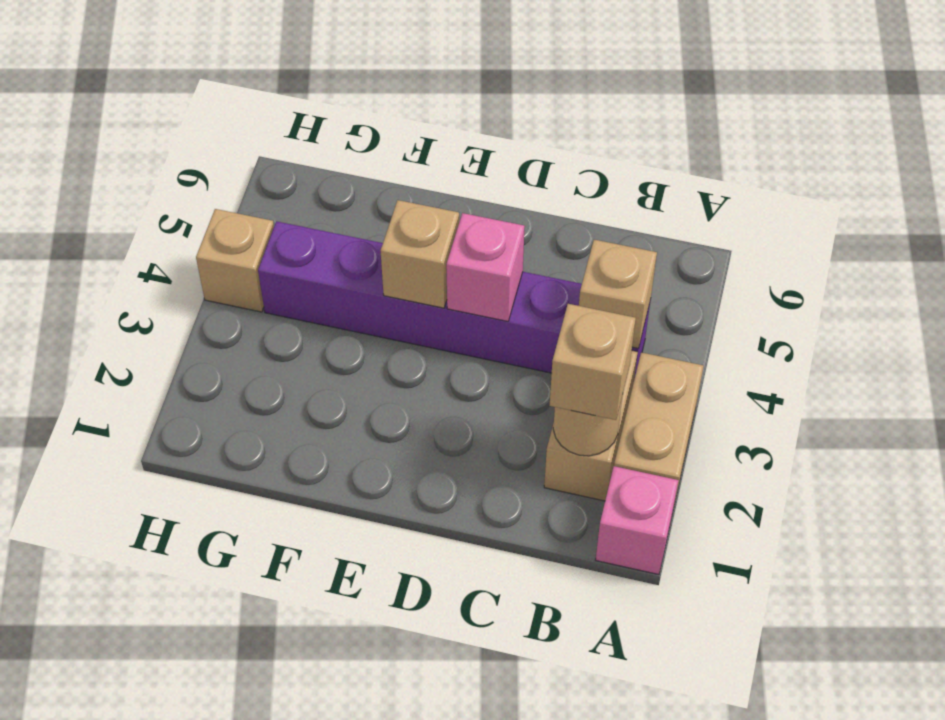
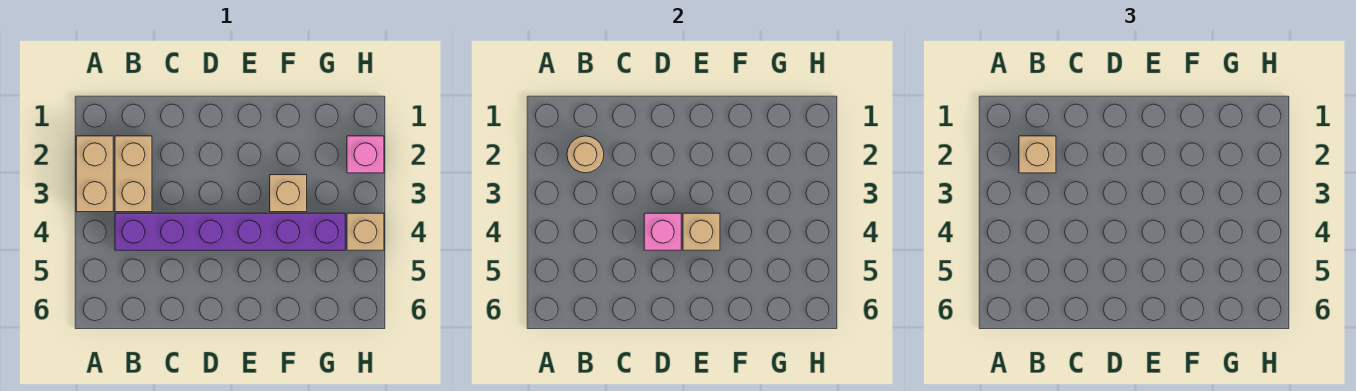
pink brick A1 level 1 -> pink brick H2 level 1
tan brick B4 level 2 -> tan brick F3 level 1

